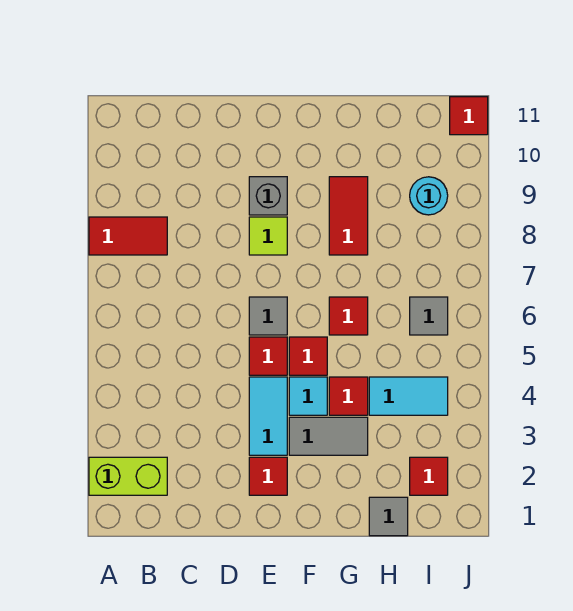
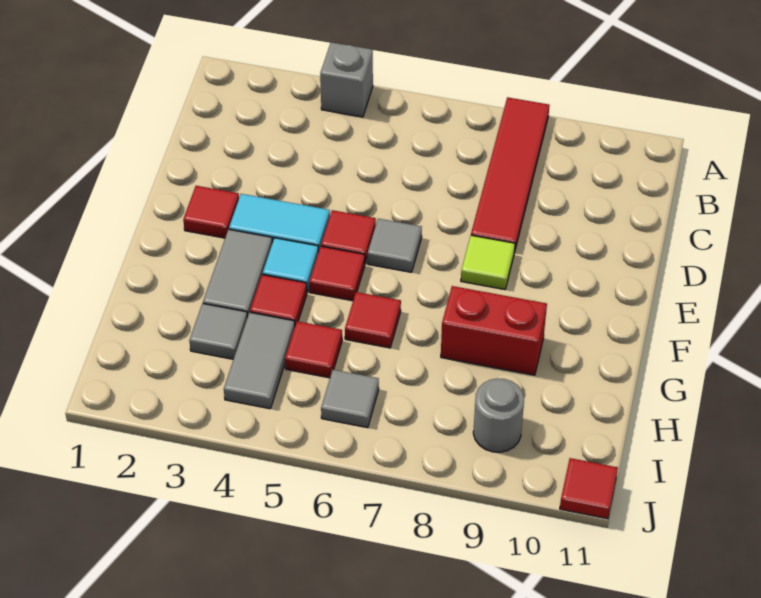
lime brick A2:B2 level 1 -> none
red tile A8:B8 level 1 -> red tile A8:D8 level 1
grey brick E9 level 1 -> grey brick A4 level 1
red tile G8:G9 level 1 -> red brick G8:G9 level 1
grey tile H1 level 1 -> grey tile H3 level 1
cyan tile H4:I4 level 1 -> grey tile H4:I4 level 1
red tile I2 level 1 -> red tile H5 level 1
cyan round brick I9 level 1 -> grey round brick I9 level 1

